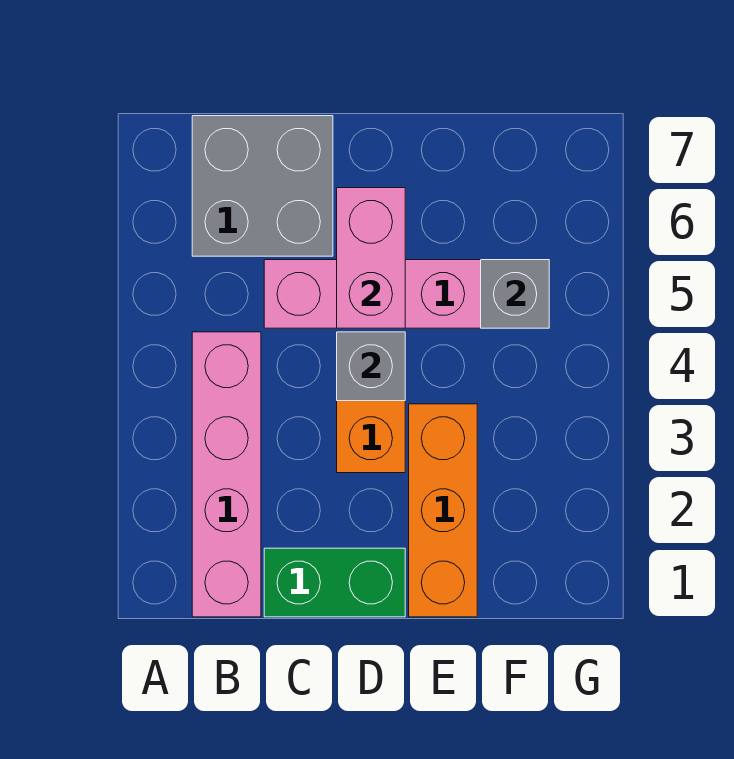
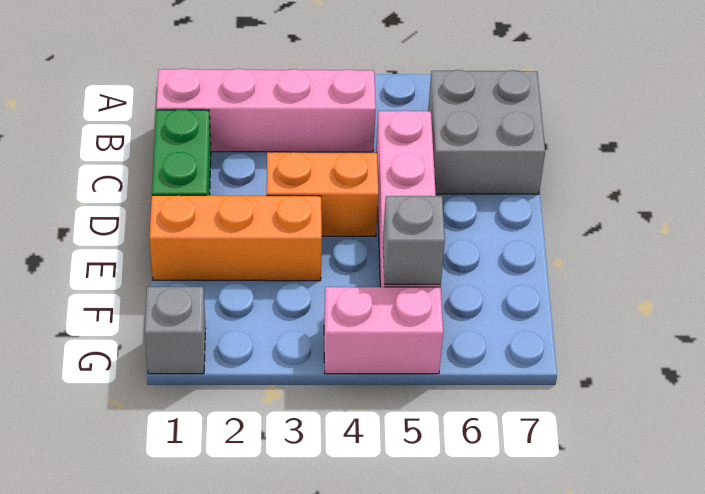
grey brick D4 level 2 -> grey brick G1 level 1
pink brick D5:D6 level 2 -> pink brick G4:G5 level 1

